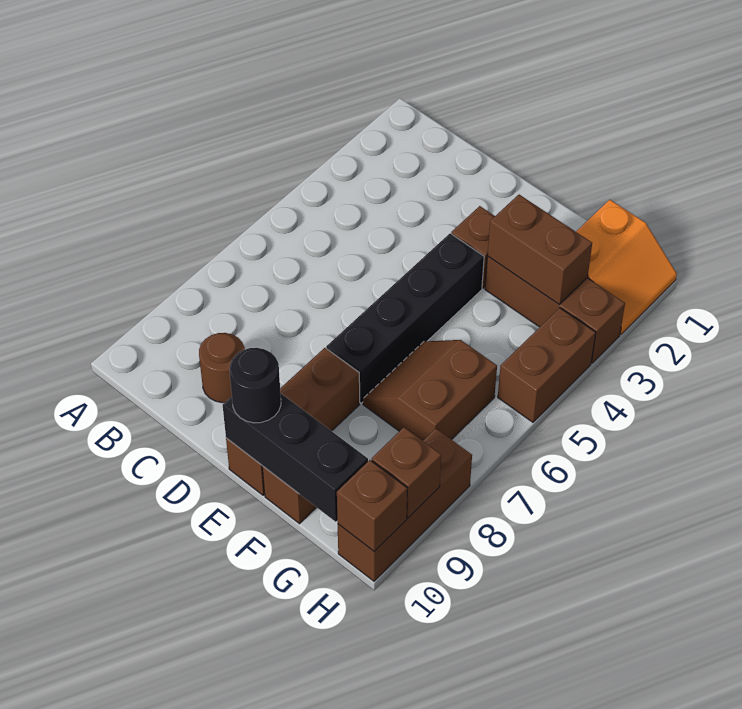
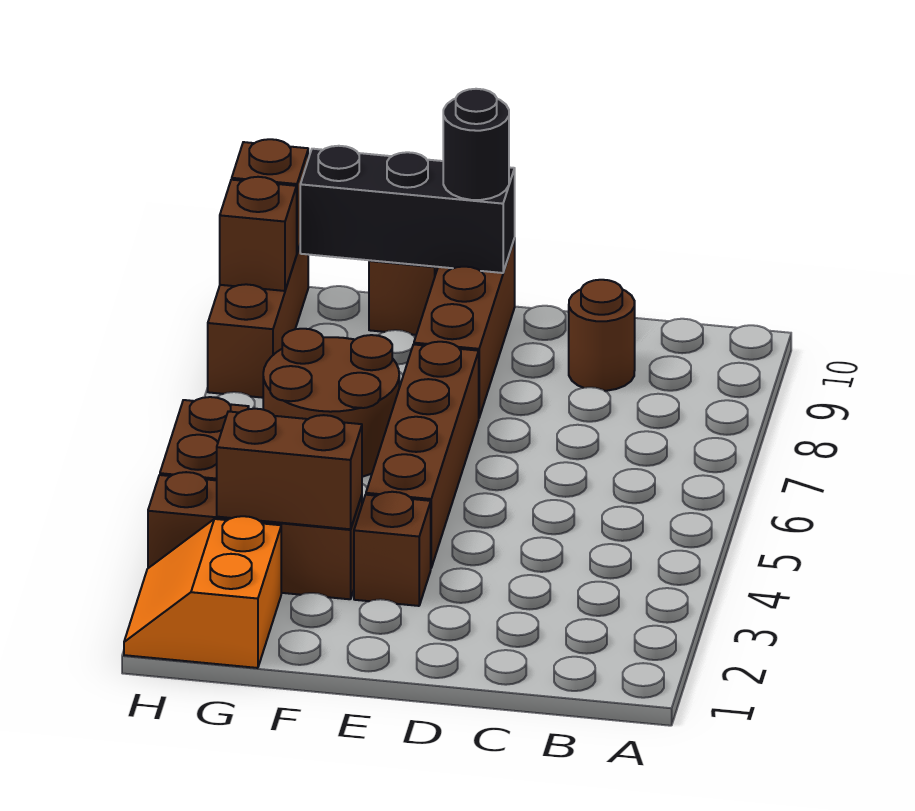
black brick E4:E7 level 1 -> brown brick E4:E7 level 1
brown slope F6:G7 level 1 top G -> brown round brick F6:G7 level 1

